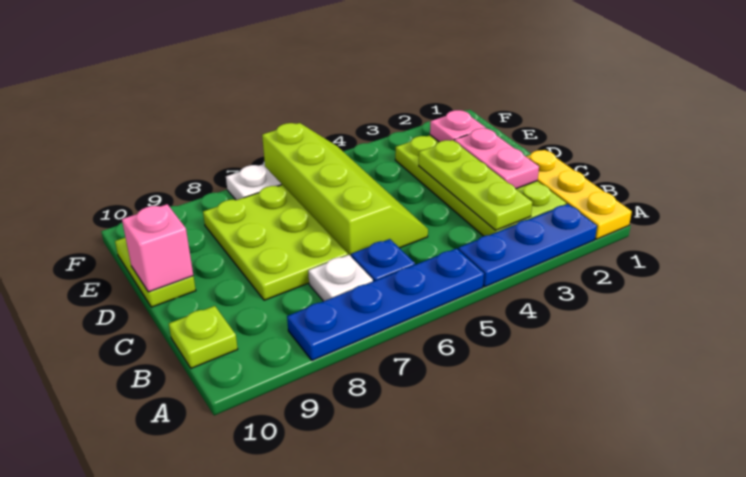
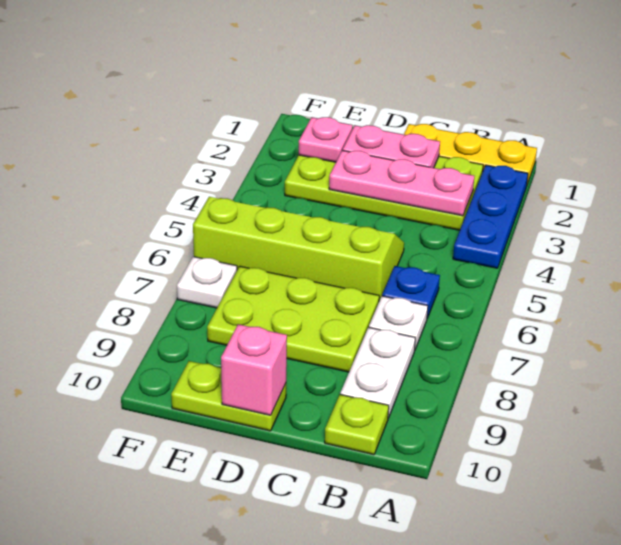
blue plate A5:A8 level 1 -> none
lime plate B3:D3 level 2 -> pink plate B3:D3 level 2
none -> white plate B8:B9 level 1

